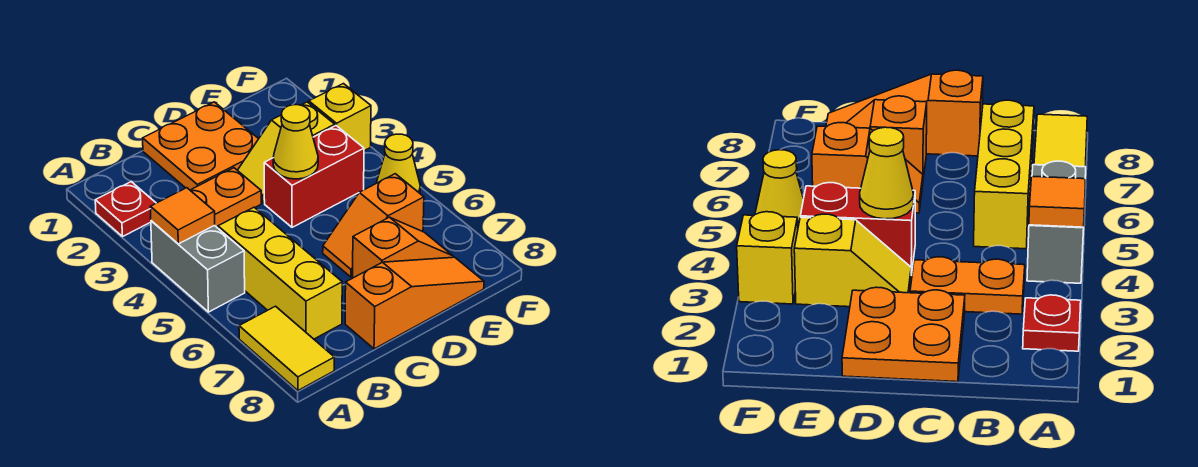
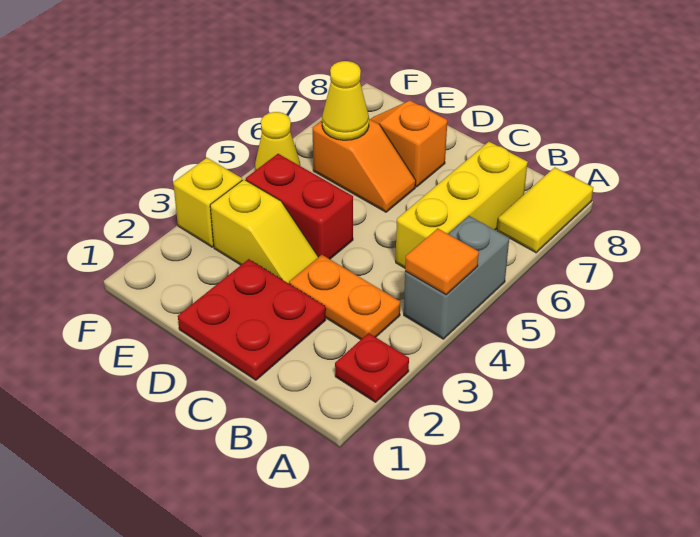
orange plate C1:D2 level 1 -> red plate C1:D2 level 1
orange slope C8:E8 level 1 top C -> none
yellow cone D4 level 2 -> yellow cone E6 level 2

